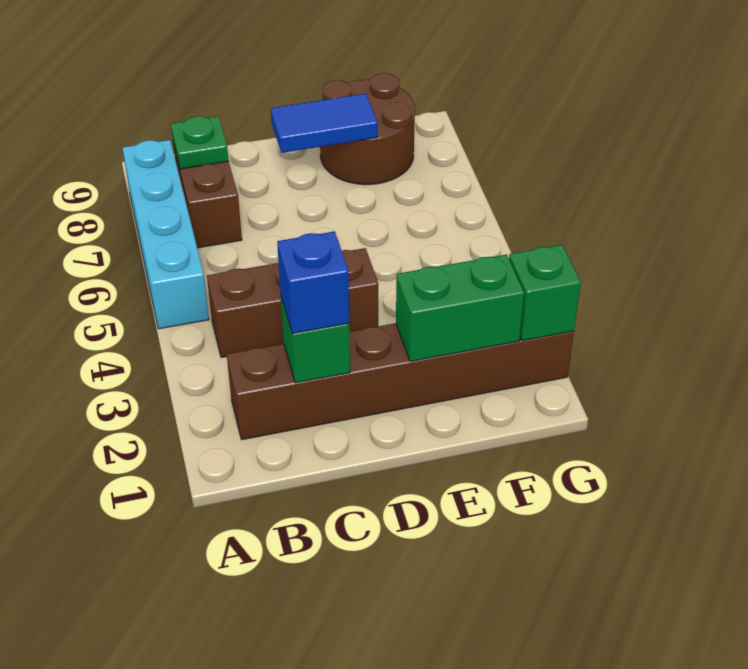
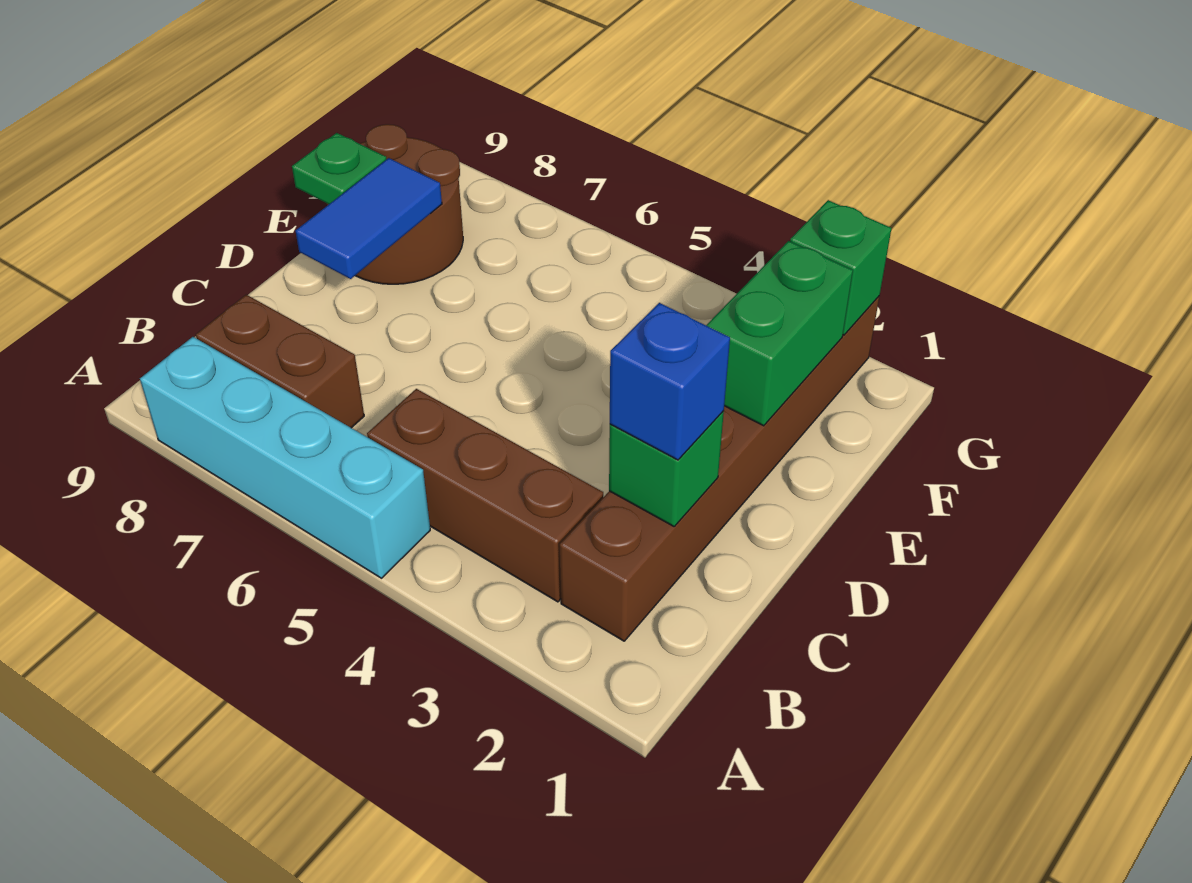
brown brick B4:D4 level 1 -> brown brick B3:B5 level 1
green plate B8 level 2 -> green plate E9 level 2

